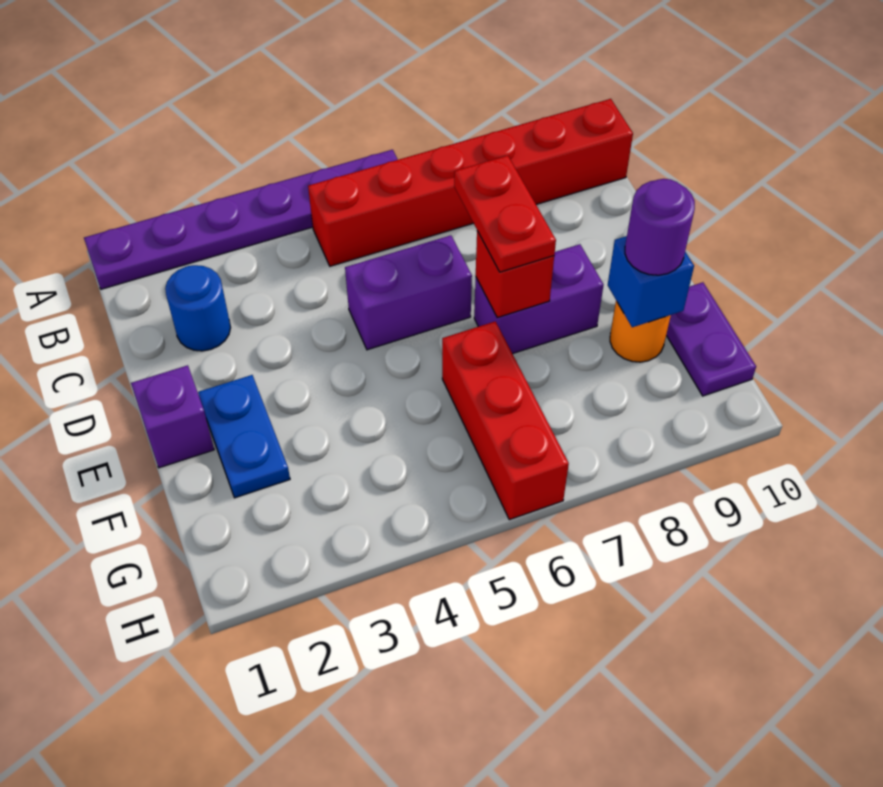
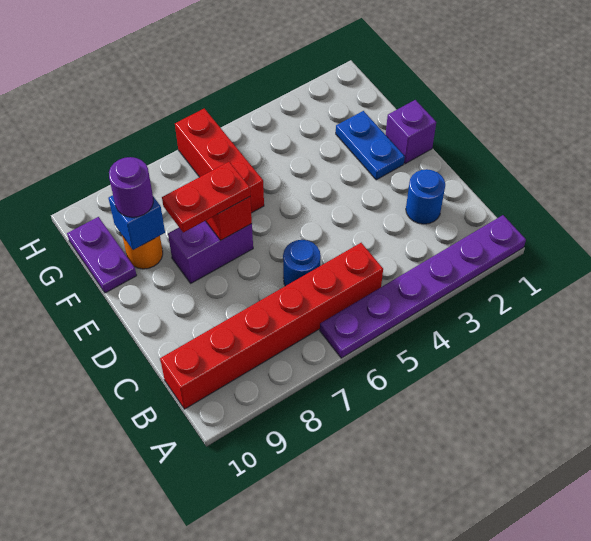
none -> blue round brick C6 level 1
purple brick D5:D6 level 1 -> none
red plate D7:E7 level 3 -> red plate E7:E8 level 3

